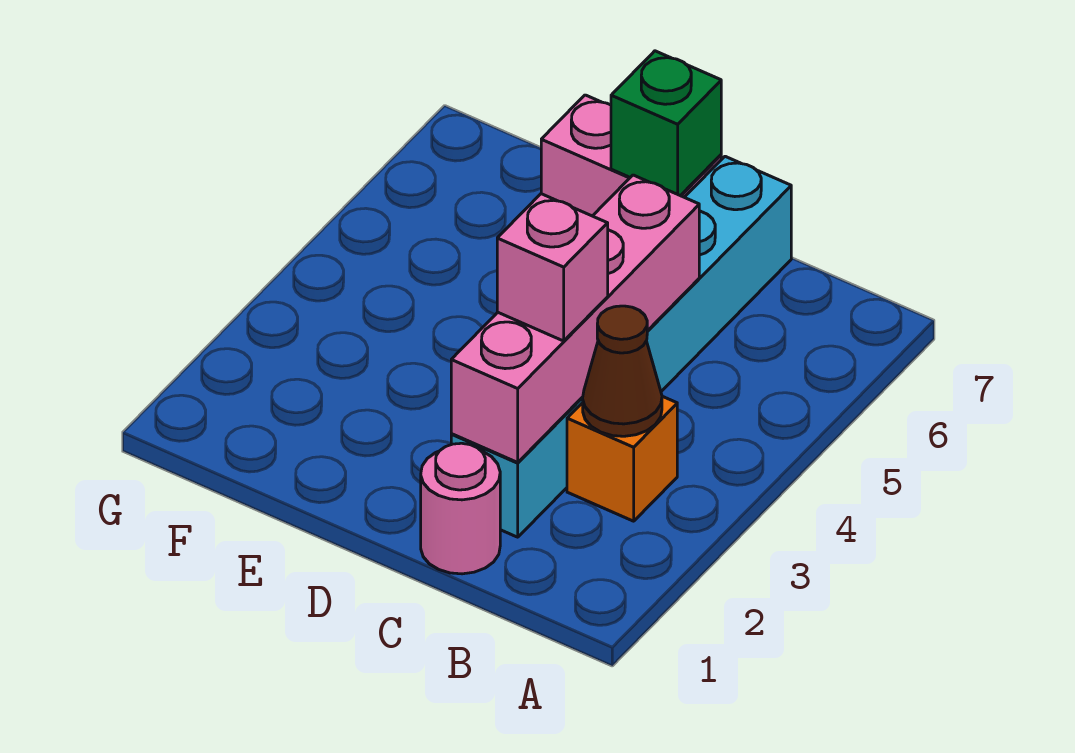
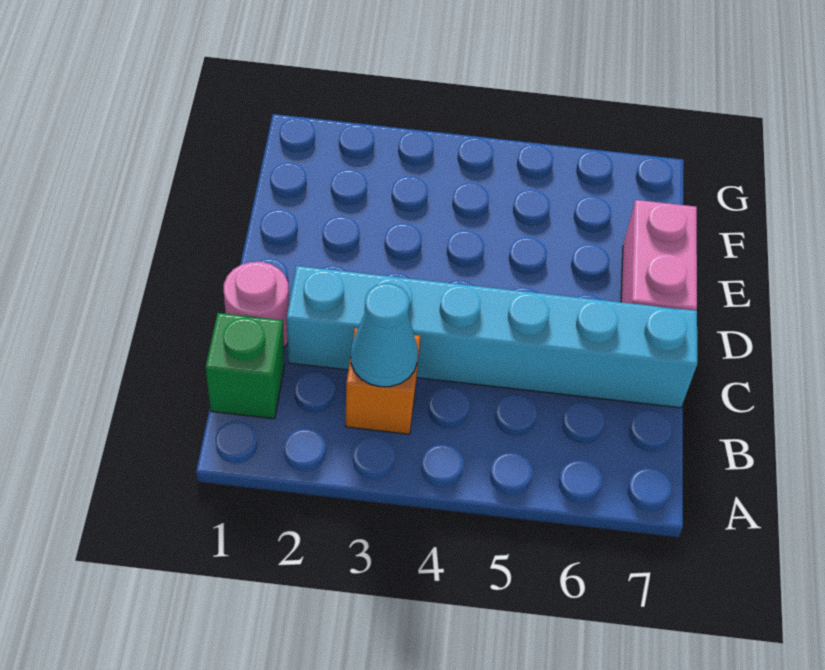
brown cone B3 level 2 -> cyan cone B3 level 2
pink brick C2:C5 level 2 -> none
pink brick C3 level 3 -> none
green brick D7 level 2 -> green brick B1 level 1

